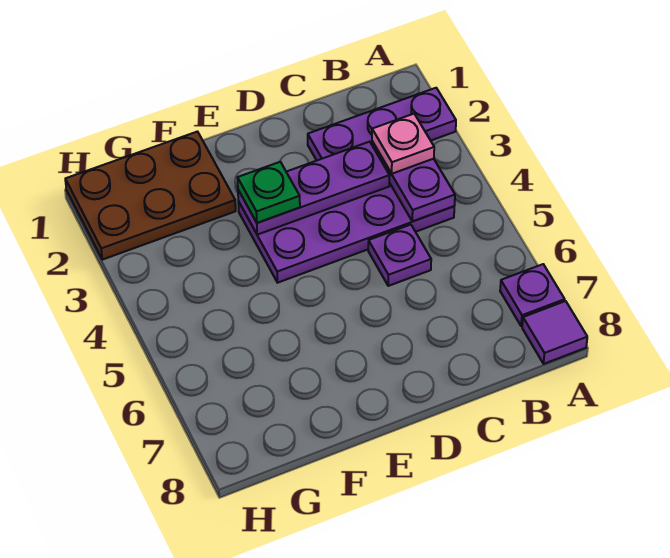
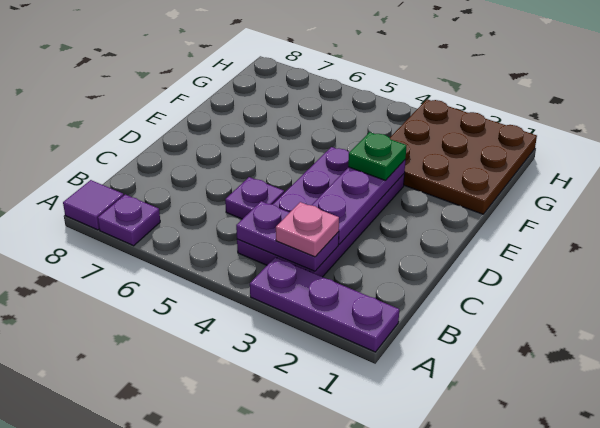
purple plate A2:C2 level 1 -> purple plate A1:A3 level 1
brown plate F1:H2 level 1 -> brown plate F1:H3 level 1

